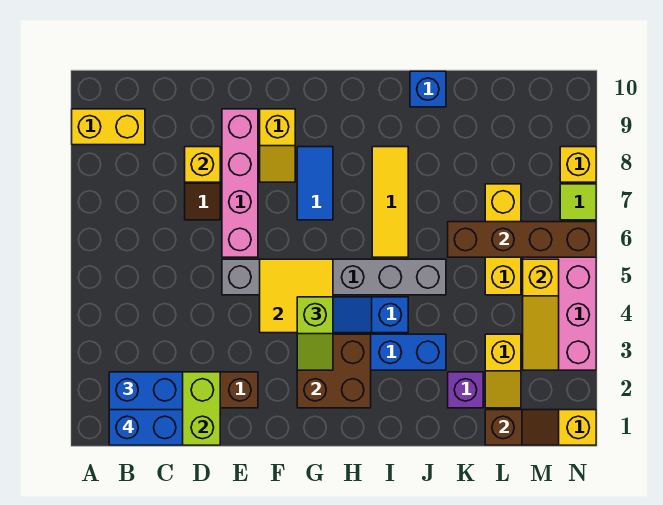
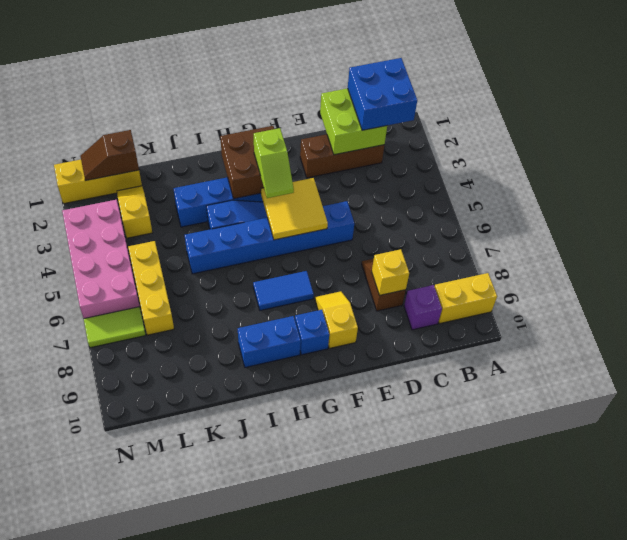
blue brick B1:C1 level 4 -> blue brick H9:I9 level 1
grey brick E5:J5 level 1 -> blue brick E5:J5 level 1
pink brick E6:E9 level 1 -> none
lime slope G3:G4 level 3 top 4 -> lime slope G3:G4 level 3 top 3
blue tile G7:G8 level 1 -> blue tile G7:H7 level 1
yellow tile I6:I8 level 1 -> none
blue brick J10 level 1 -> blue brick G9 level 1
purple brick K2 level 1 -> purple brick C9 level 1
brown brick K6:N6 level 2 -> none
yellow slope M3:M5 level 2 top 5 -> none
lime tile N7 level 1 -> lime tile M7:N7 level 1
yellow brick N8 level 1 -> none

